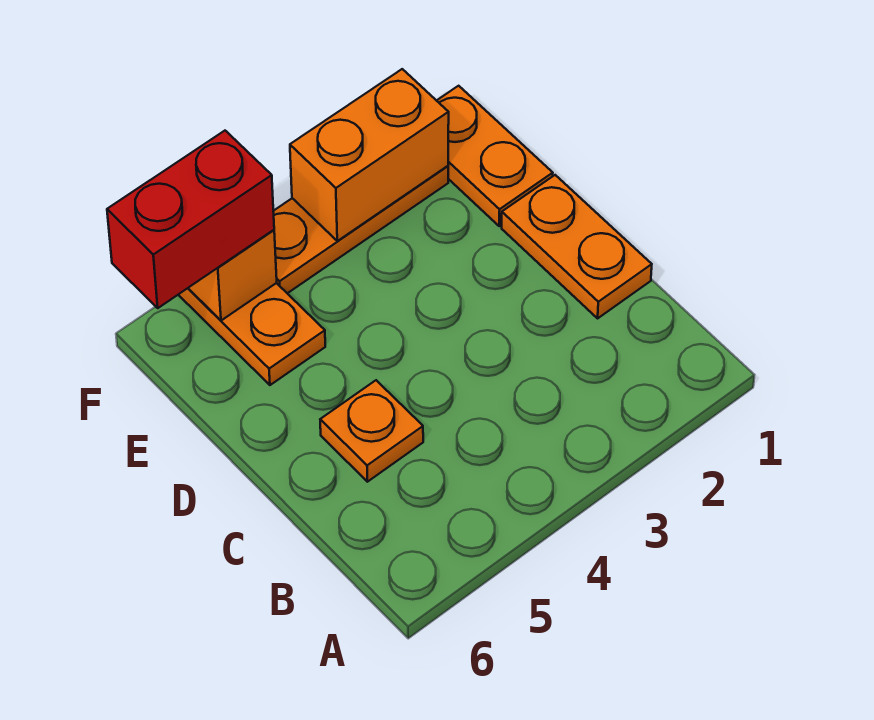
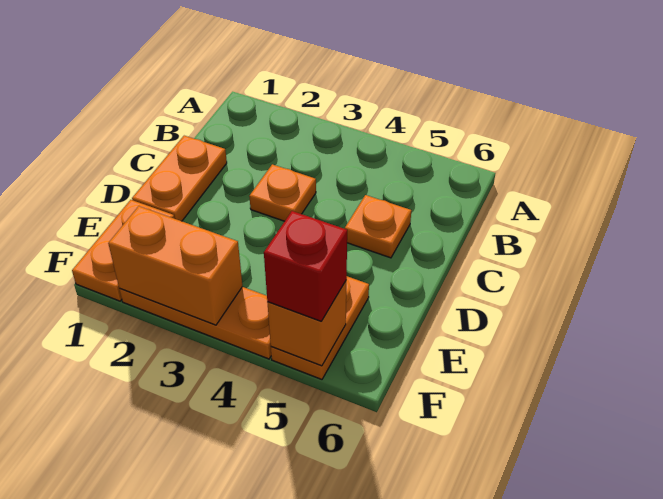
none -> orange plate C3 level 1
red brick F5:F6 level 3 -> red brick F5 level 3

